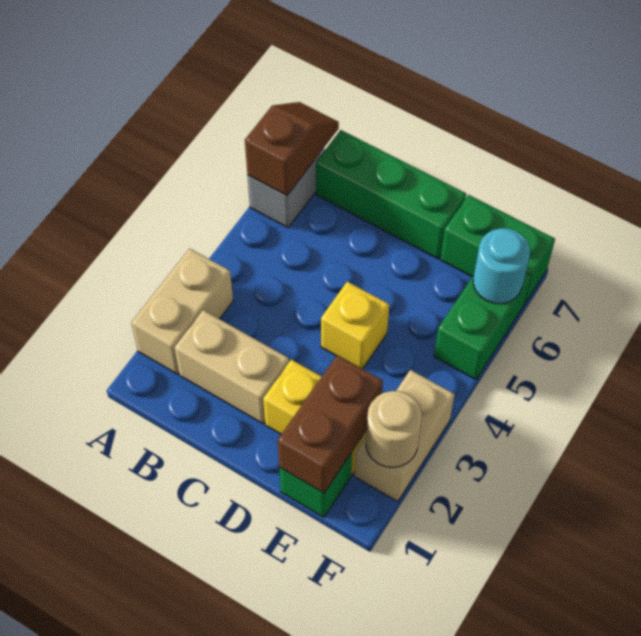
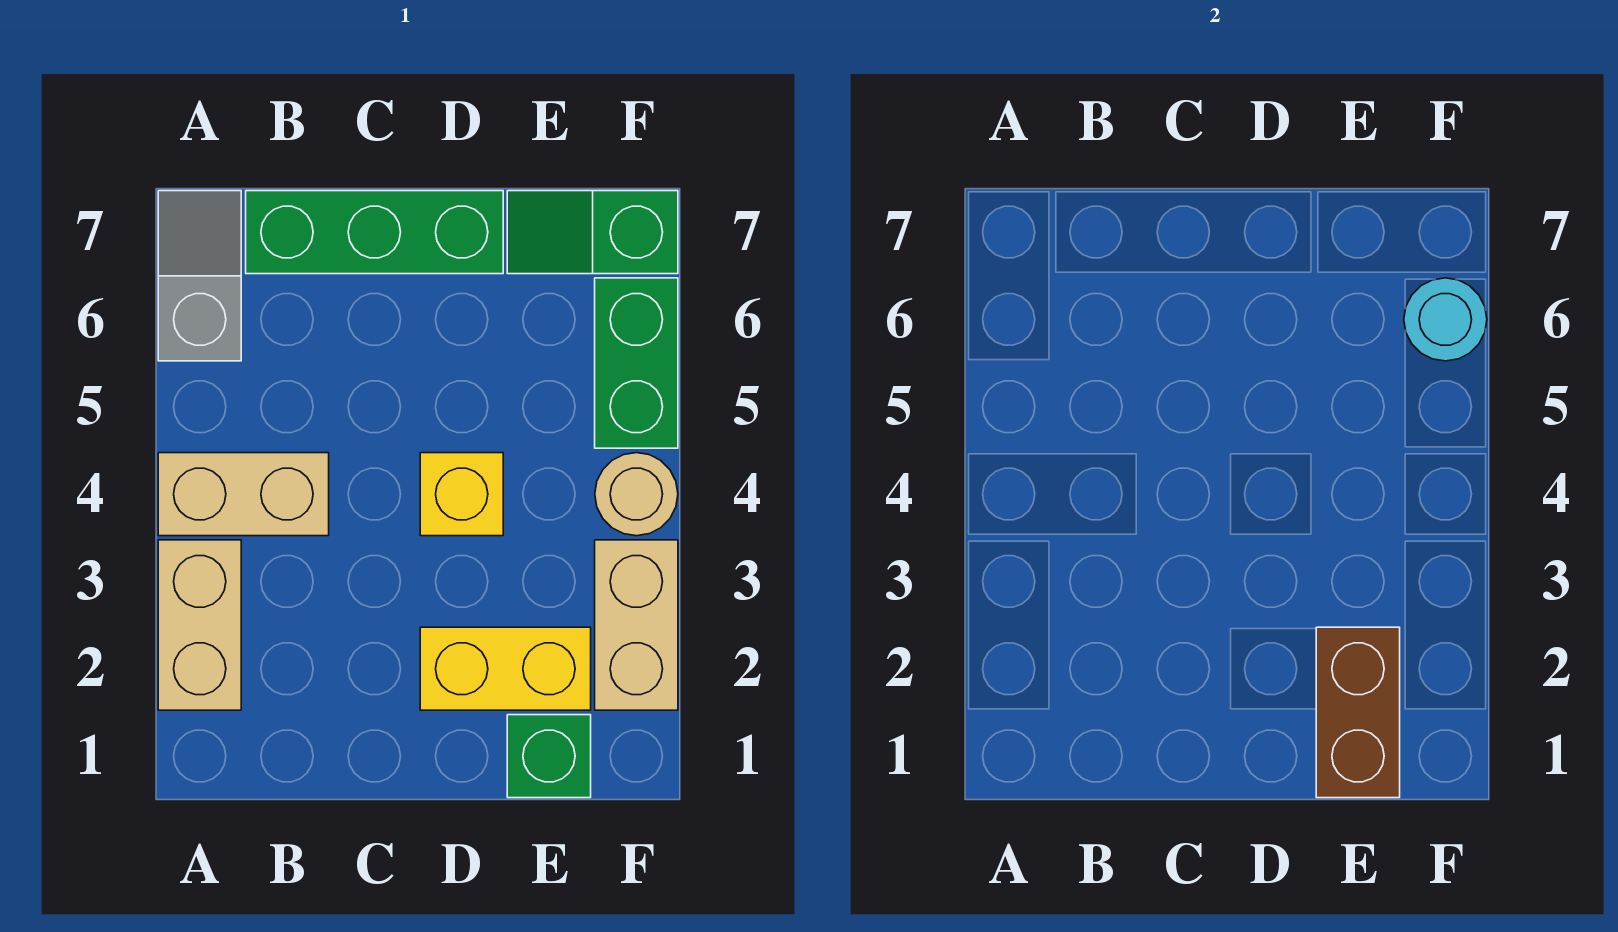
brown slope A6:A7 level 2 top 6 -> none
tan brick B2:C2 level 1 -> tan brick A4:B4 level 1
green brick E7:F7 level 1 -> green slope E7:F7 level 1 top F
tan round brick F2 level 2 -> tan round brick F4 level 1

